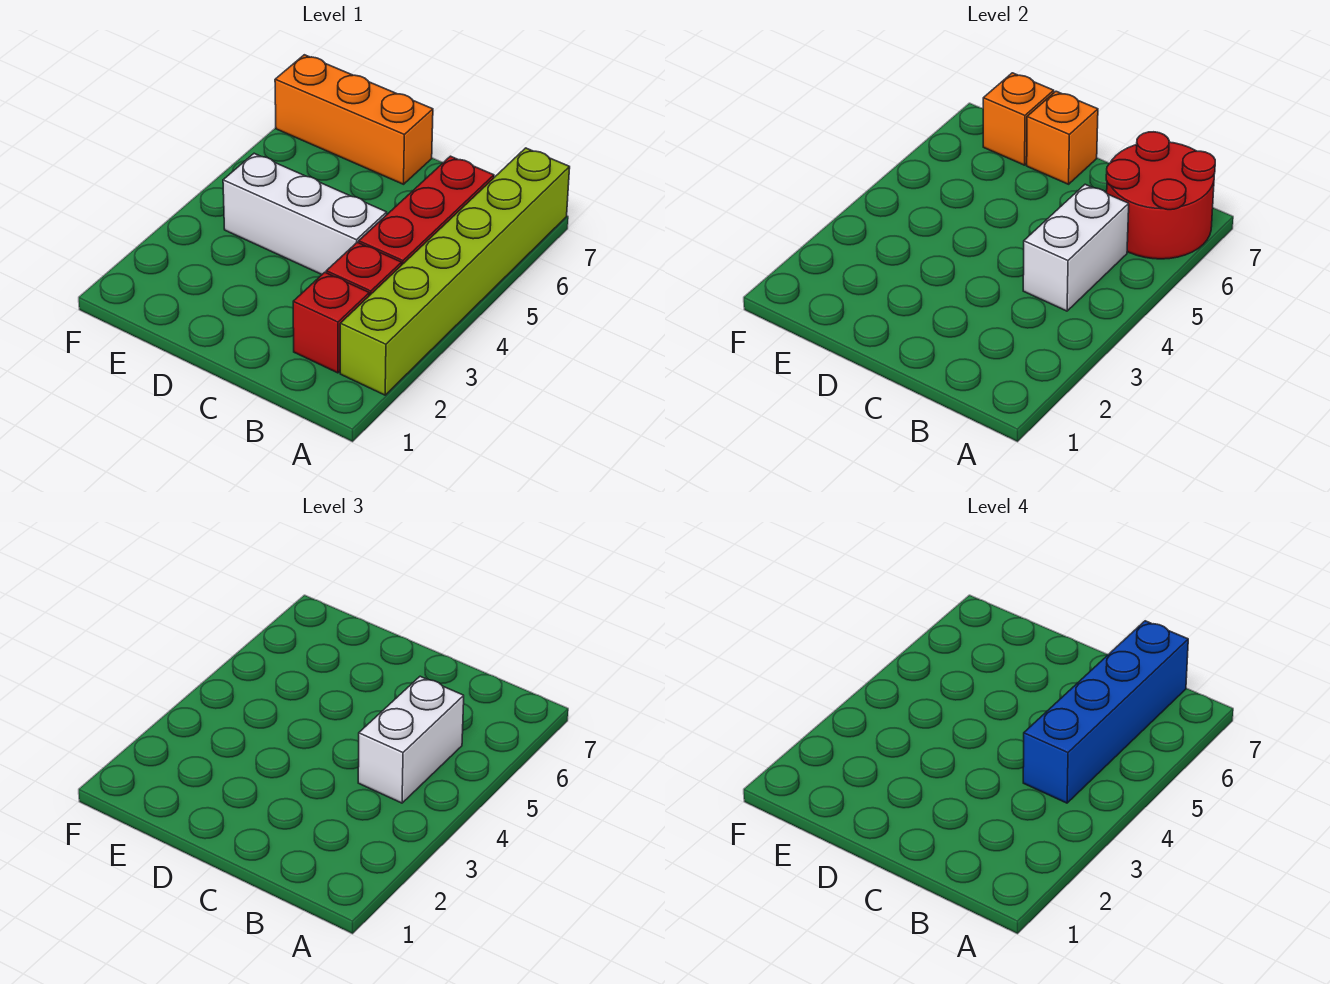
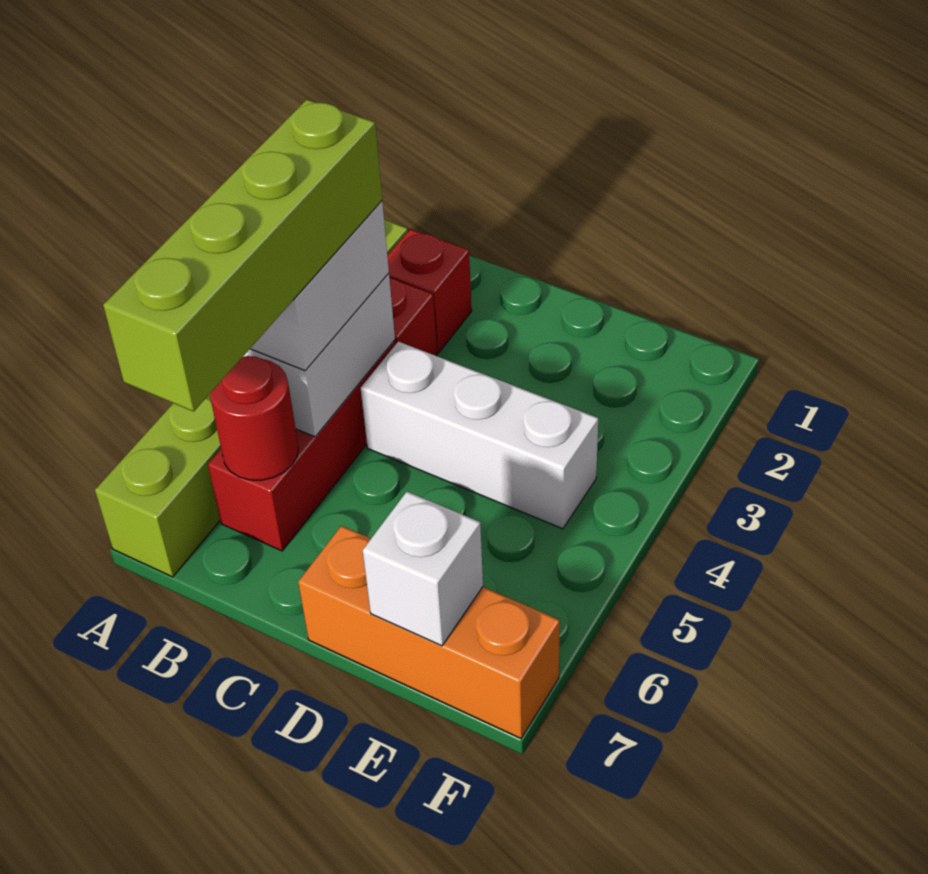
red round brick A6:B7 level 2 -> red round brick B6 level 2
blue brick B4:B7 level 4 -> lime brick B4:B7 level 4
orange brick D7 level 2 -> none
orange brick E7 level 2 -> white brick E7 level 2

